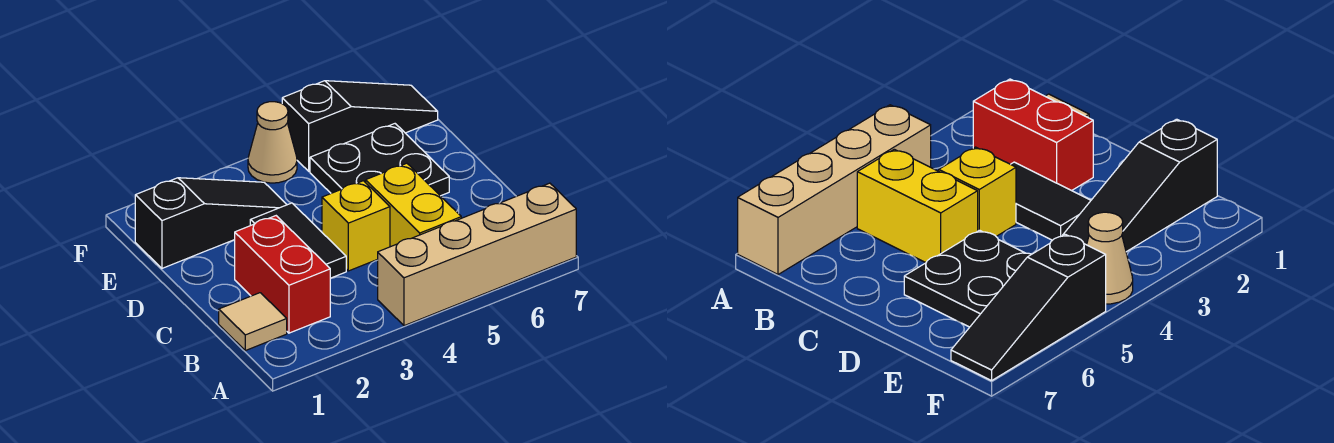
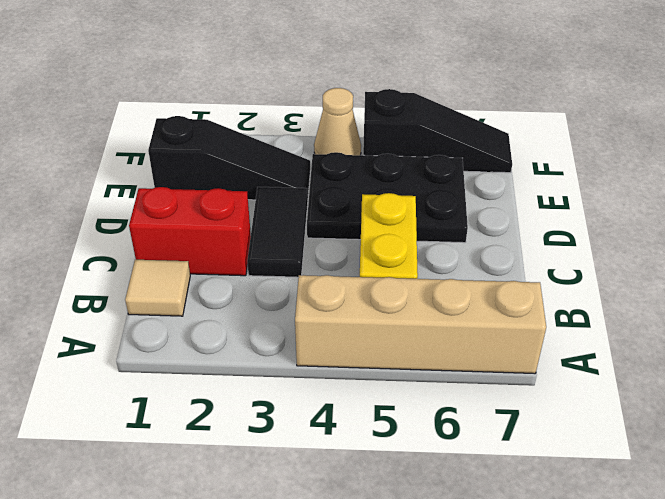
red brick B2:C2 level 1 -> red brick C1:C2 level 1
yellow brick C4 level 1 -> none
black plate D5:E6 level 1 -> black plate D4:E6 level 1

